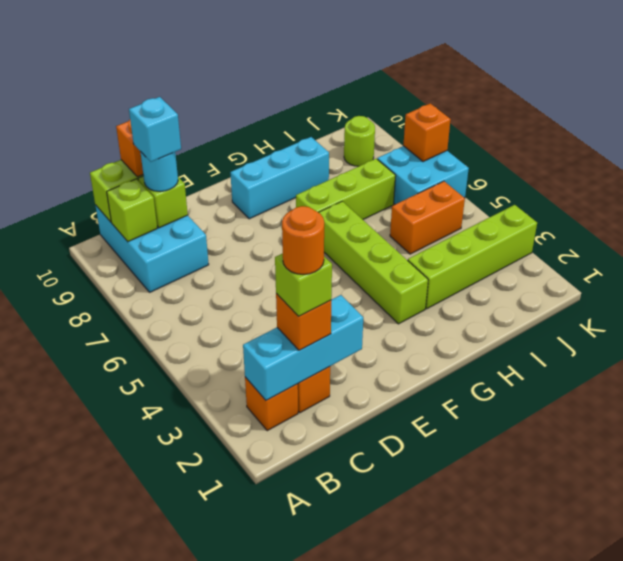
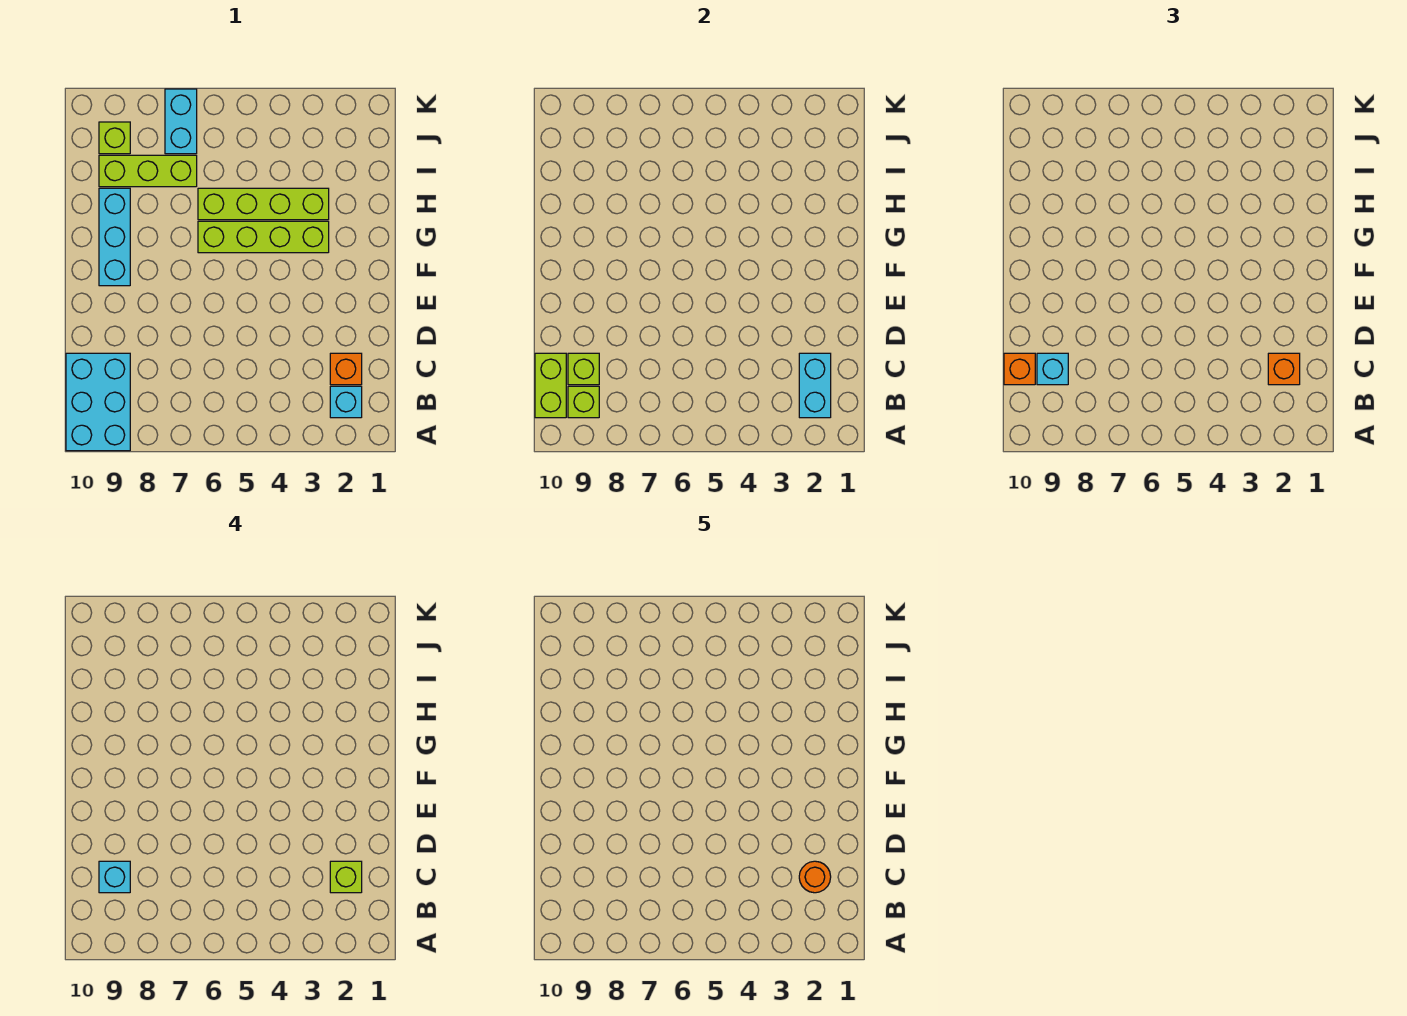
orange brick B2 level 1 -> cyan brick B2 level 1
cyan brick B2:D2 level 2 -> cyan brick B2:C2 level 2
cyan brick B8:C10 level 1 -> cyan brick A9:C10 level 1
cyan round brick C9 level 3 -> cyan brick C9 level 3
lime brick G7:I7 level 1 -> lime brick I7:I9 level 1
lime brick H3:K3 level 1 -> lime brick H3:H6 level 1
orange brick I5:J5 level 1 -> none
cyan brick J6:K7 level 1 -> cyan brick J7:K7 level 1
lime round brick J9 level 1 -> lime brick J9 level 1
orange brick K7 level 2 -> none

